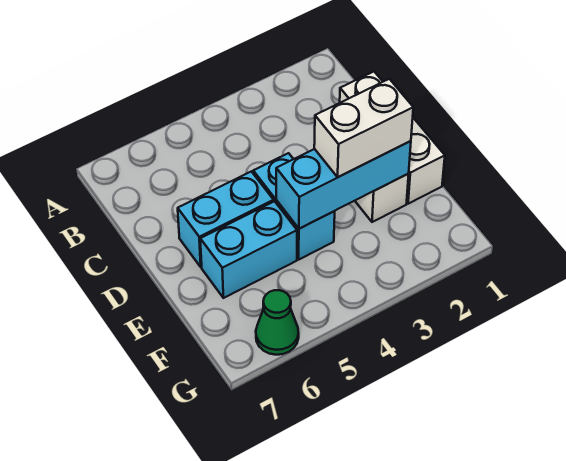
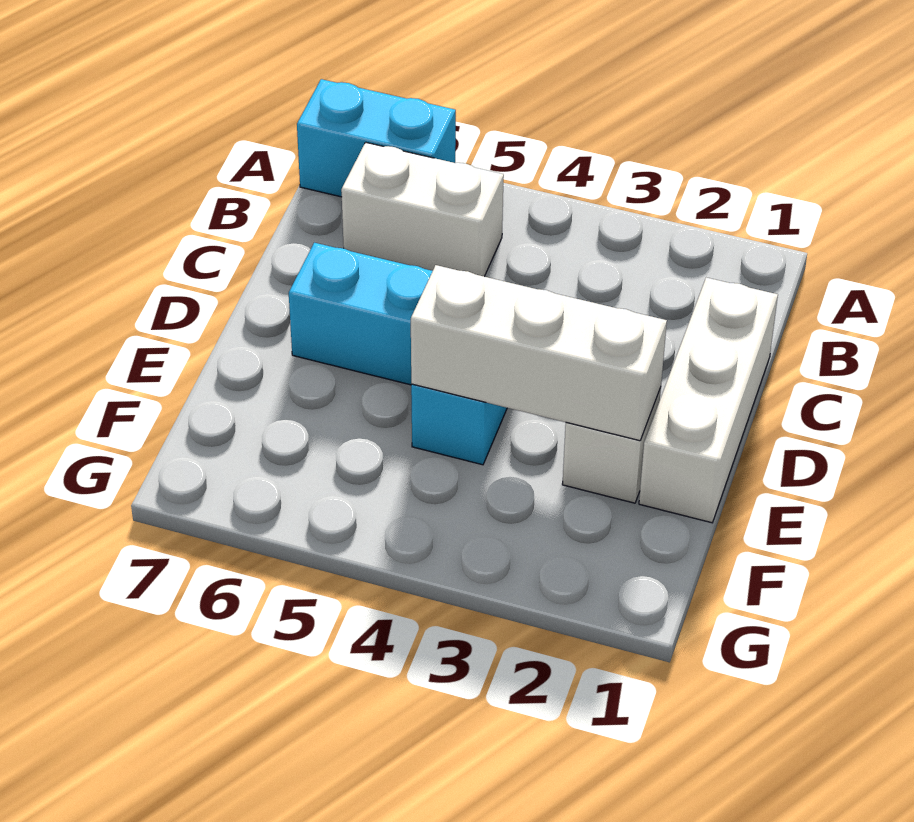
cyan brick E2:E4 level 2 -> white brick E2:E4 level 2
white brick E2:E3 level 3 -> white brick B5:B6 level 1
cyan brick E5:E6 level 1 -> cyan brick A6:A7 level 1
green cone G6 level 1 -> none

